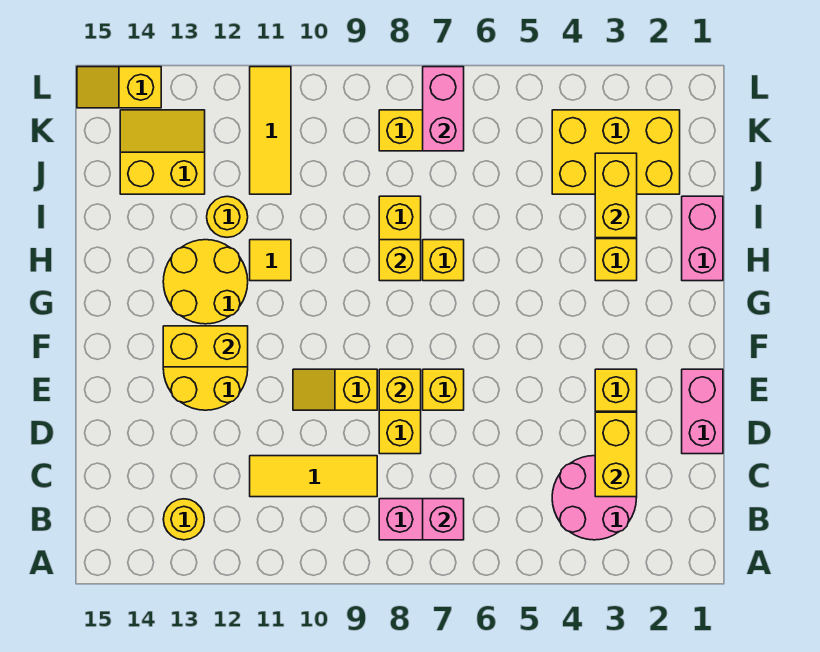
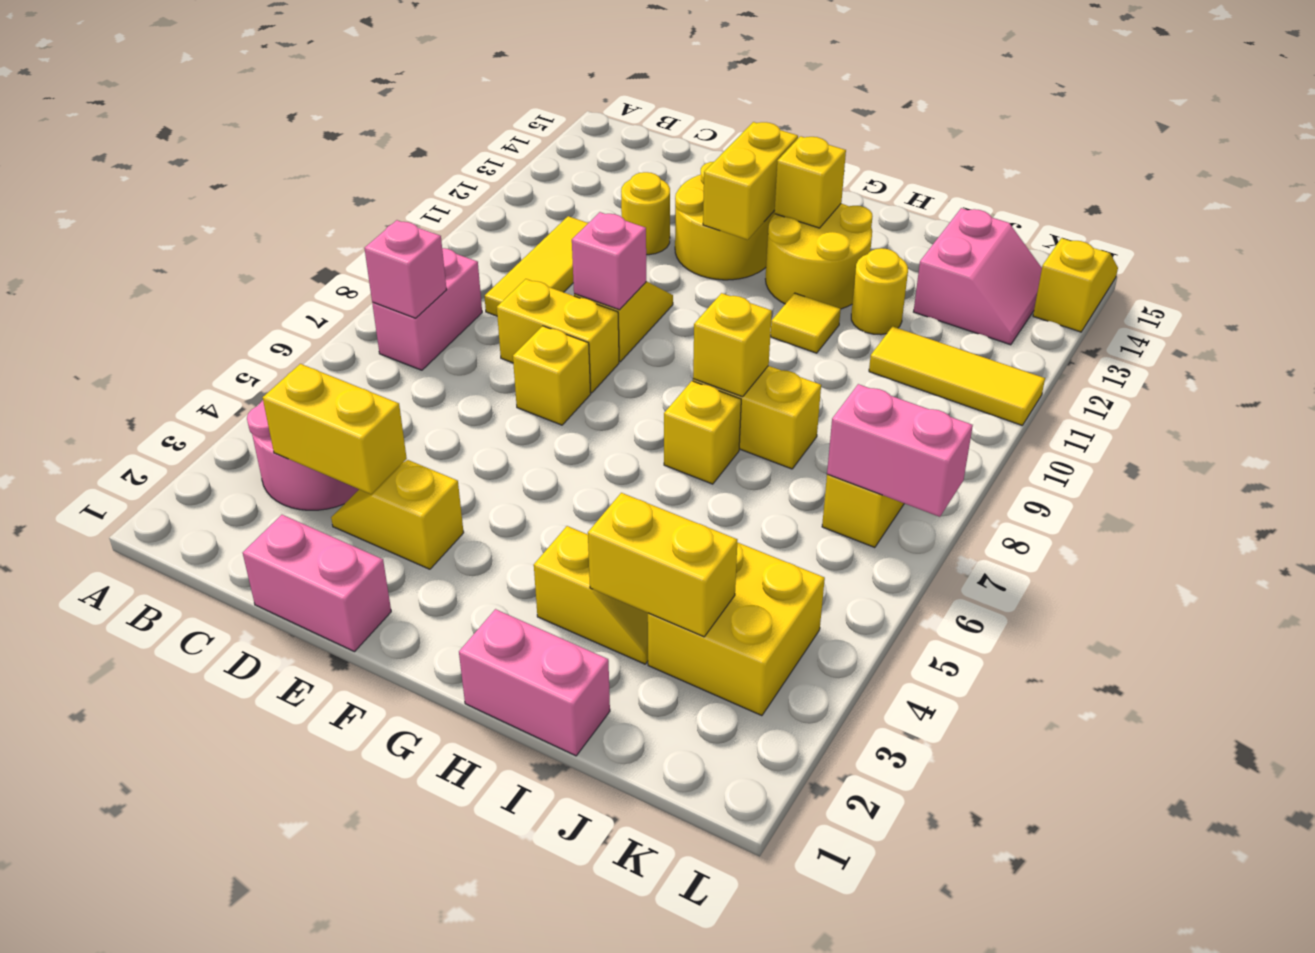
yellow round brick B13 level 1 -> yellow round brick D12 level 1
yellow brick E8 level 2 -> yellow brick G13 level 2
none -> pink brick E9 level 2
yellow brick J2:K4 level 1 -> yellow brick J3:K4 level 1
yellow slope J13:K14 level 1 top J -> pink slope J13:K14 level 1 top J

